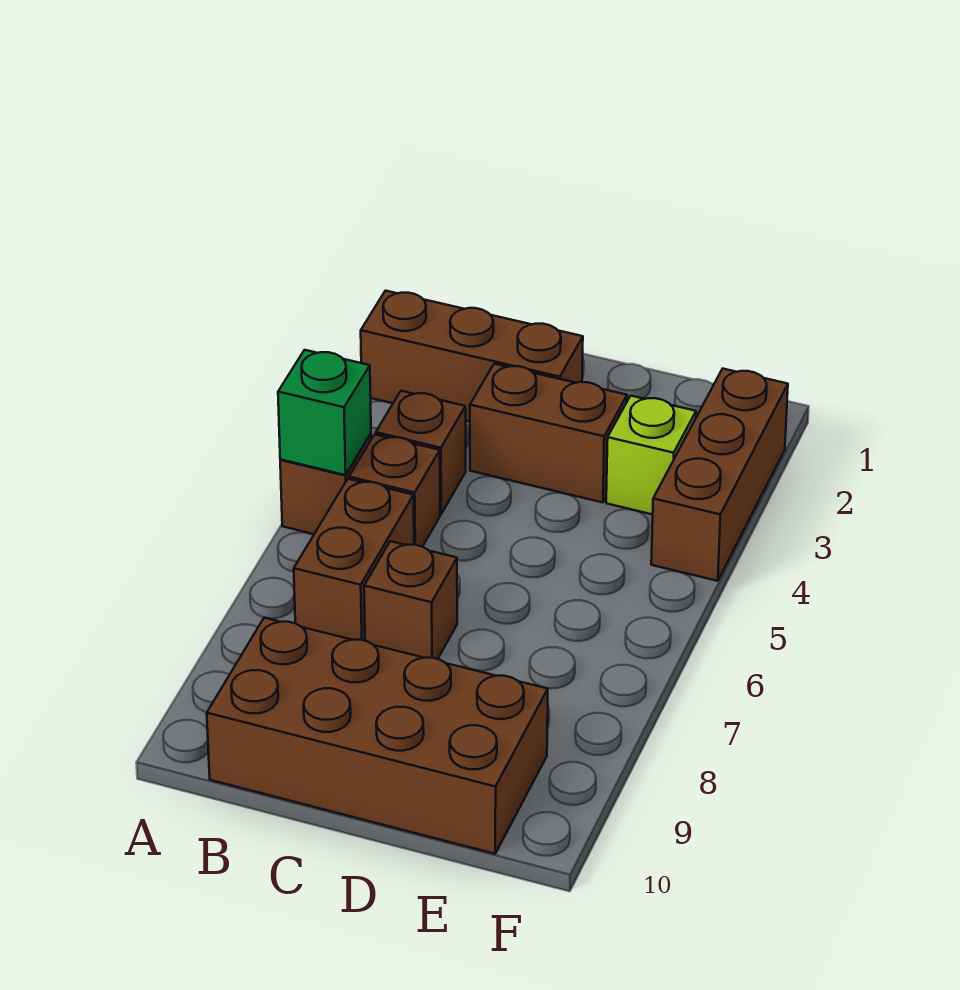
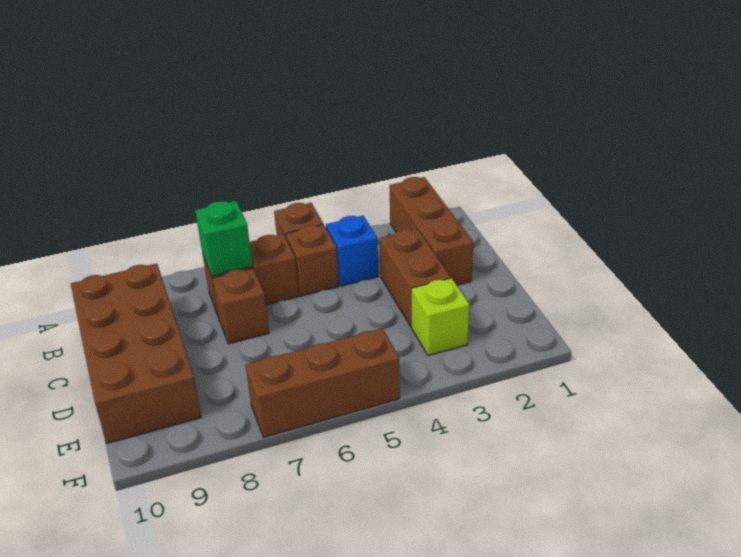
green brick A5 level 2 -> green brick B7 level 2
brown brick B4 level 1 -> blue brick B4 level 1
brown brick F2:F4 level 1 -> brown brick F5:F7 level 1

